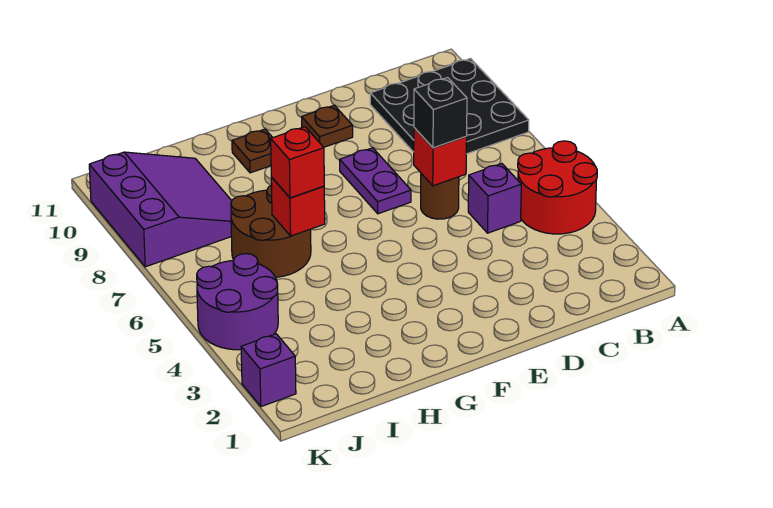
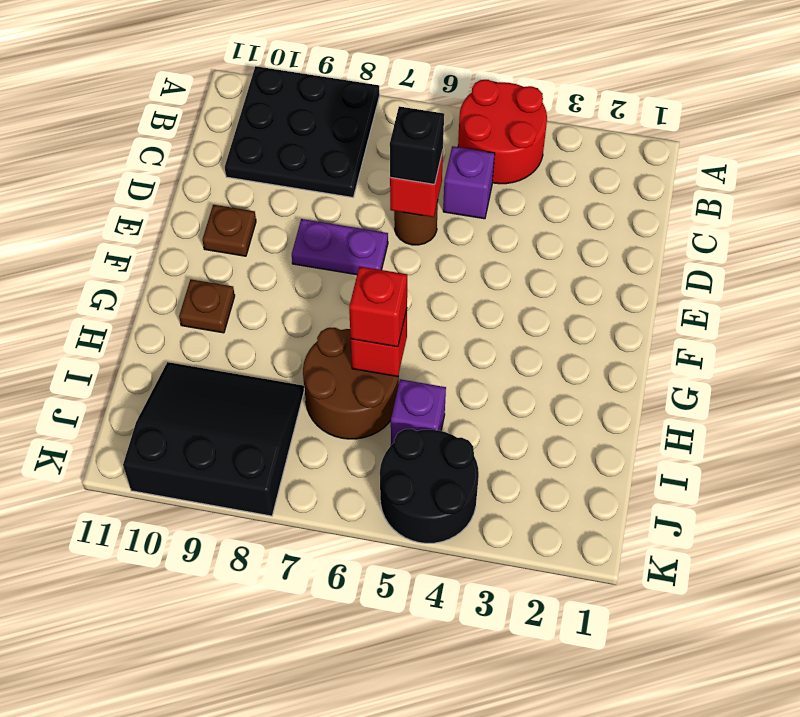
purple slope I8:K10 level 1 top K -> black slope I8:K10 level 1 top K
purple round brick J4:K5 level 1 -> black round brick J4:K5 level 1
purple brick K2 level 1 -> purple brick I5 level 1

